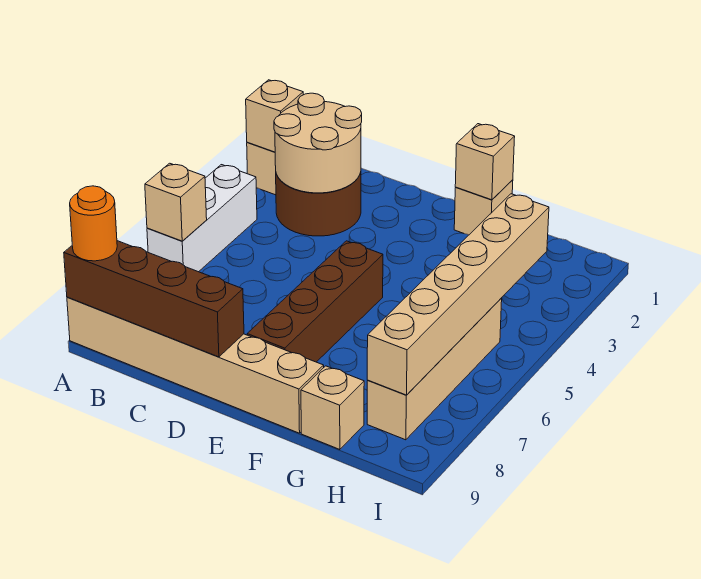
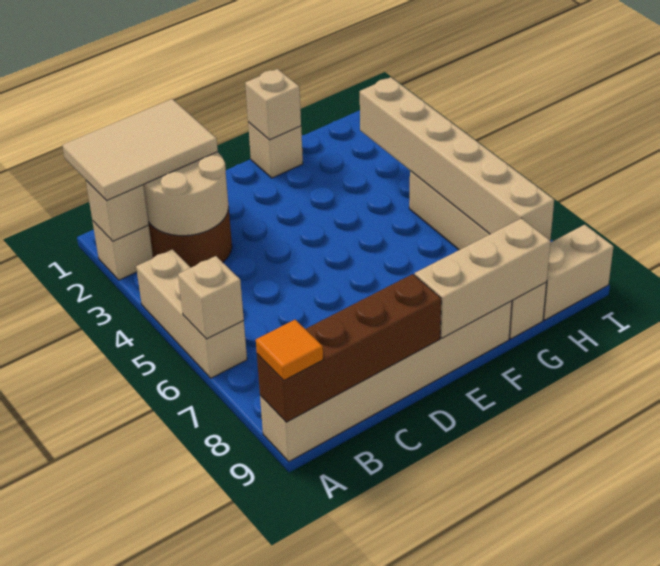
none -> tan tile A1:C2 level 3
white brick A4:A6 level 1 -> tan brick A4:A6 level 1
orange round brick A9 level 3 -> orange tile A9 level 3
brown brick E5:E8 level 1 -> none
none -> tan brick E9:G9 level 2
none -> tan brick H9:I9 level 1

